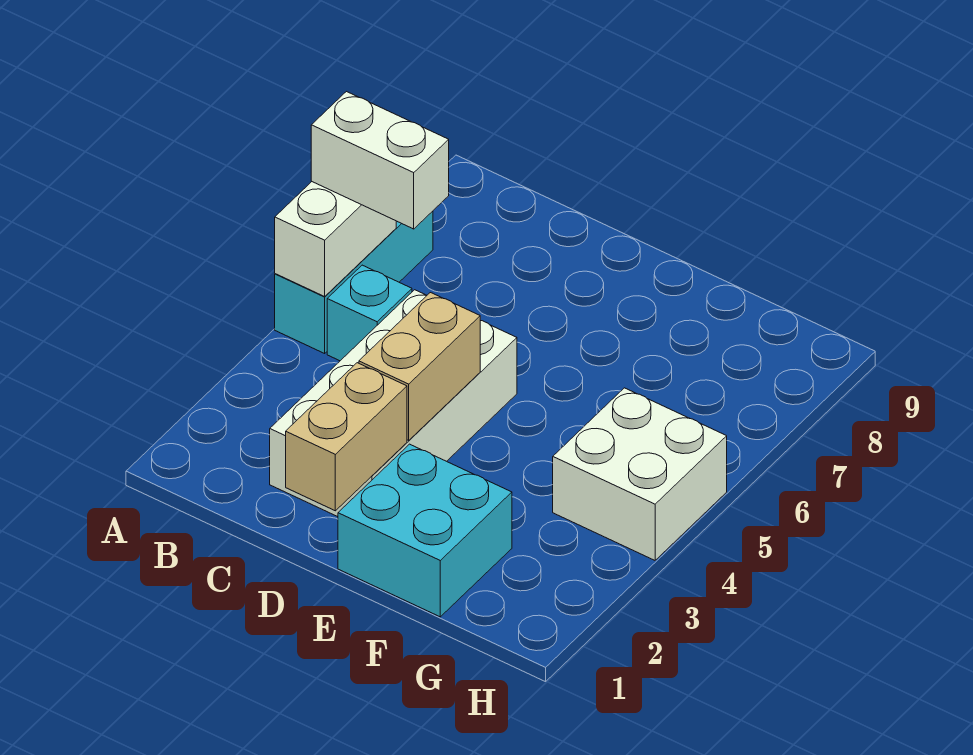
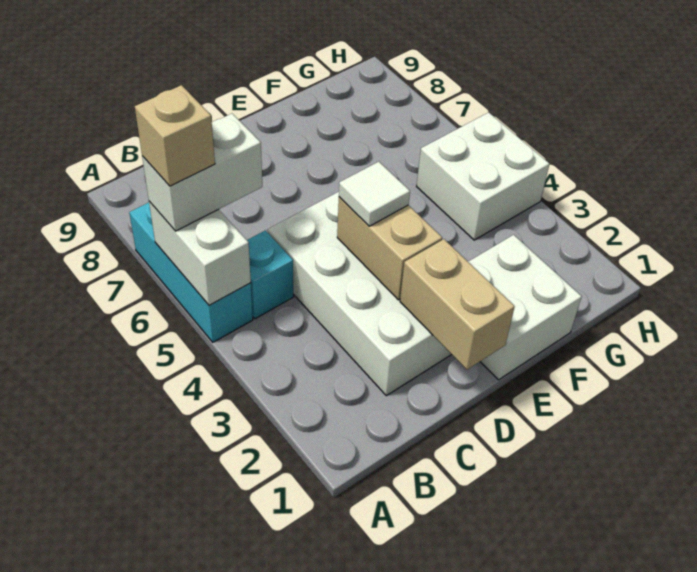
none -> tan brick A6 level 4
none -> white tile D4 level 3
cyan brick E1:F2 level 1 -> white brick E1:F2 level 1

